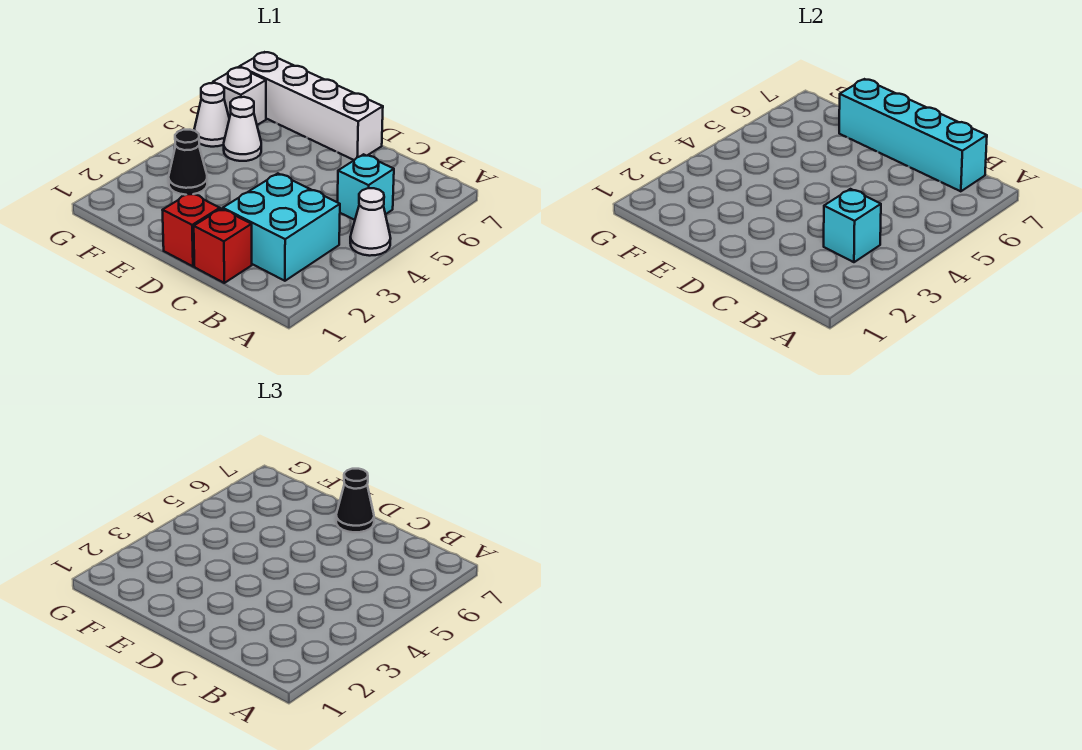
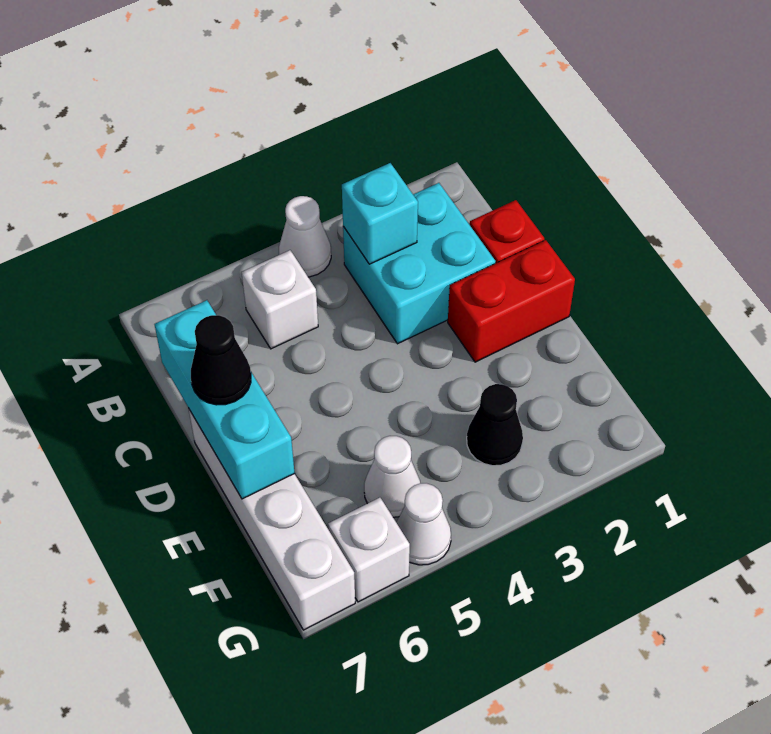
cyan brick B5 level 1 -> white brick B5 level 1
cyan brick B7:E7 level 2 -> cyan brick C7:E7 level 2
red brick D1 level 1 -> red brick D1:D2 level 1

